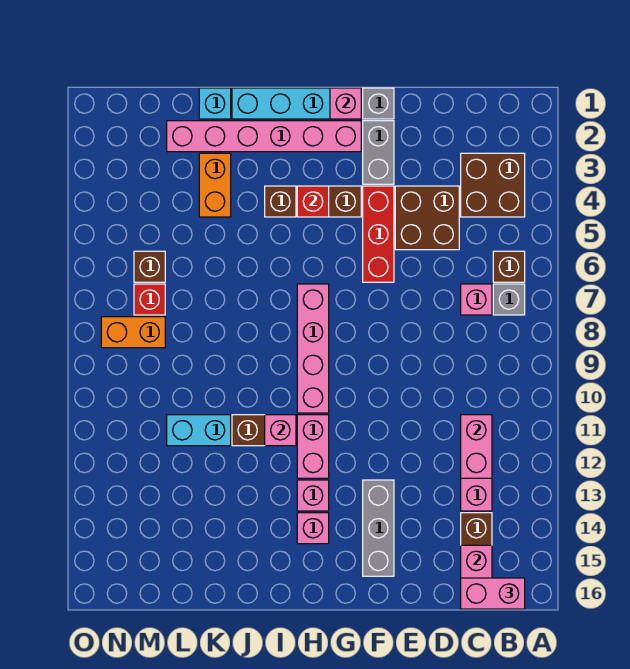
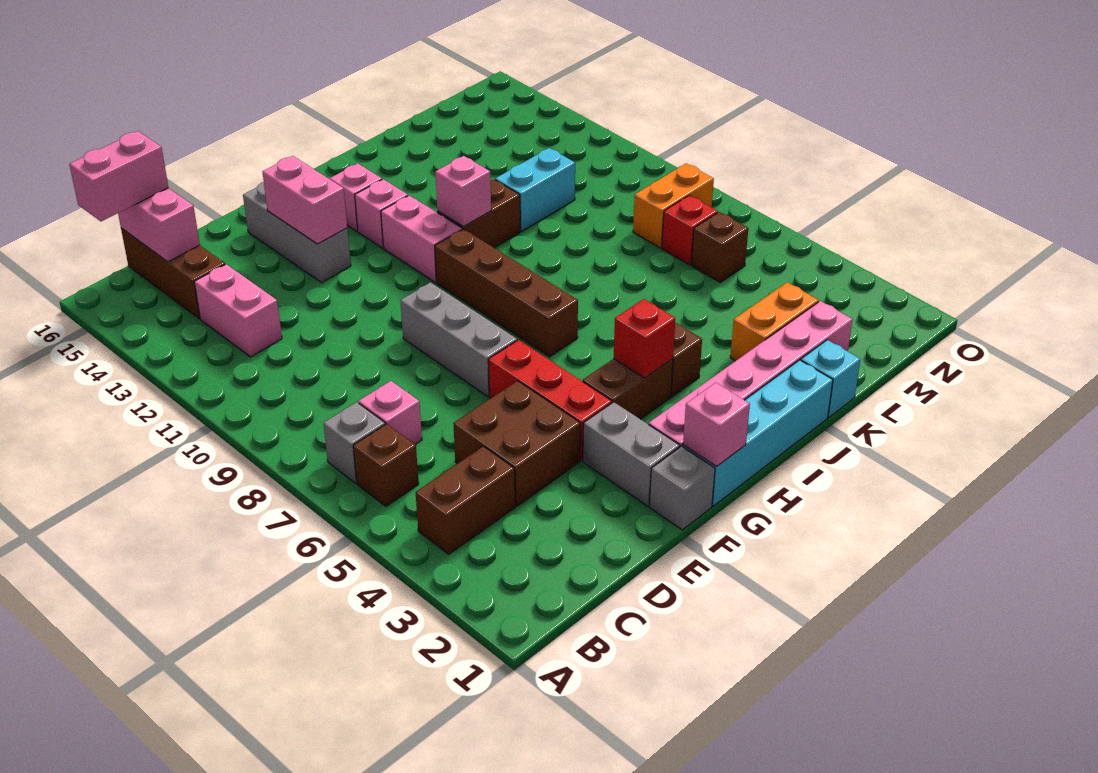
brown brick B3:C4 level 1 -> brown brick B4:C4 level 1
pink brick C11:C12 level 2 -> pink brick F13:F14 level 2
none -> grey brick F7:F9 level 1
pink brick H7:H10 level 1 -> brown brick H7:H10 level 1
orange brick K3:K4 level 1 -> orange brick K3:L3 level 1

